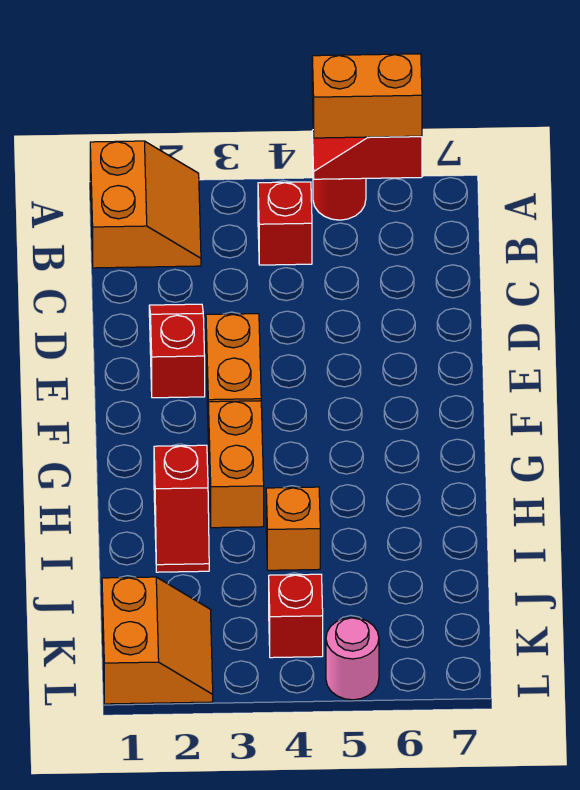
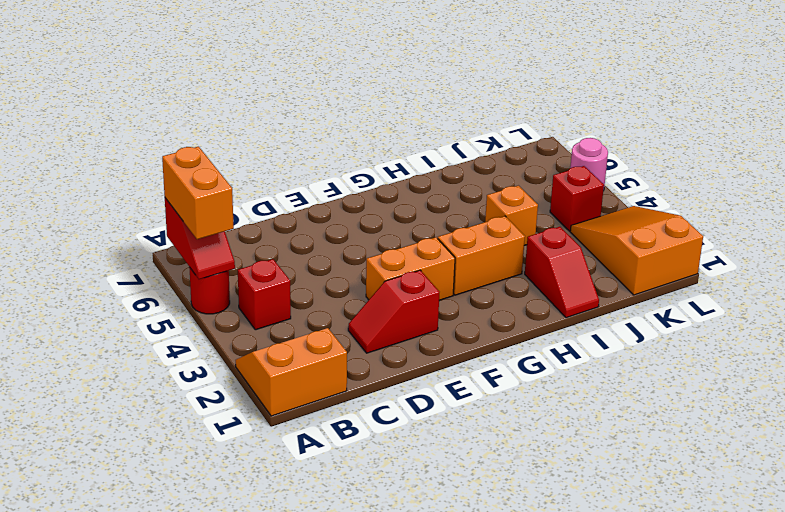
red slope H2:I2 level 1 top H -> red slope I1:I2 level 1 top 2
orange slope K1:L2 level 1 top 1 -> orange slope K1:L3 level 1 top 1

